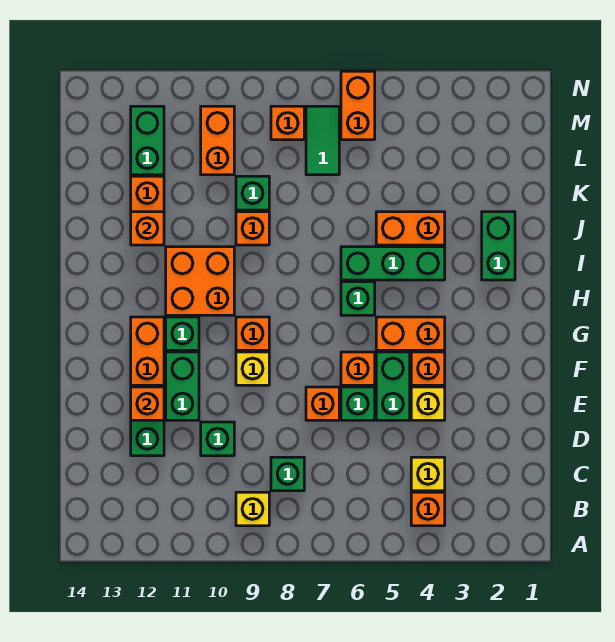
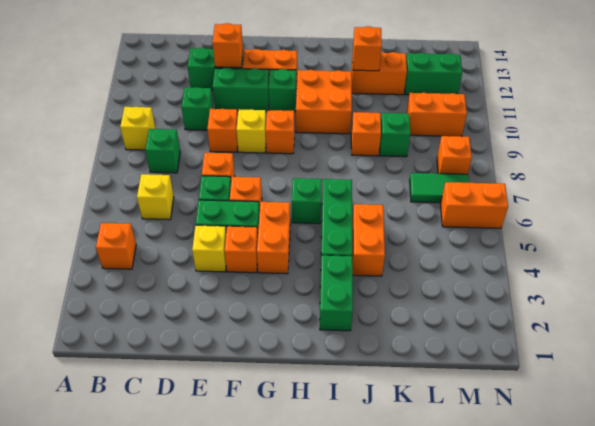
yellow brick C4 level 1 -> yellow brick C6 level 1
none -> orange brick E9 level 1
green brick I2:J2 level 1 -> green brick I2:I3 level 1

